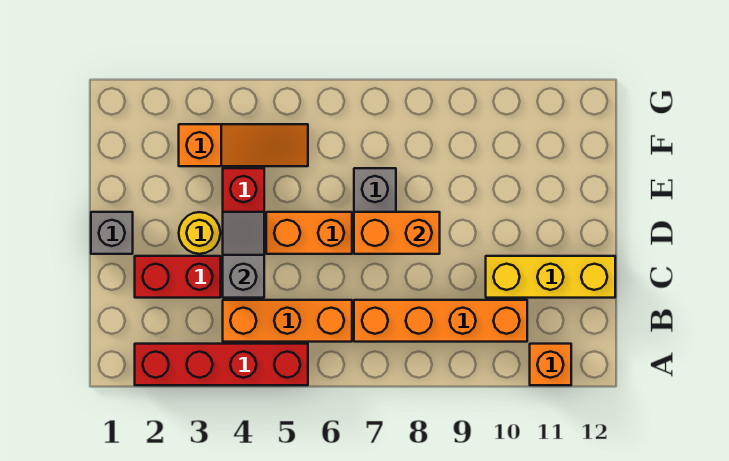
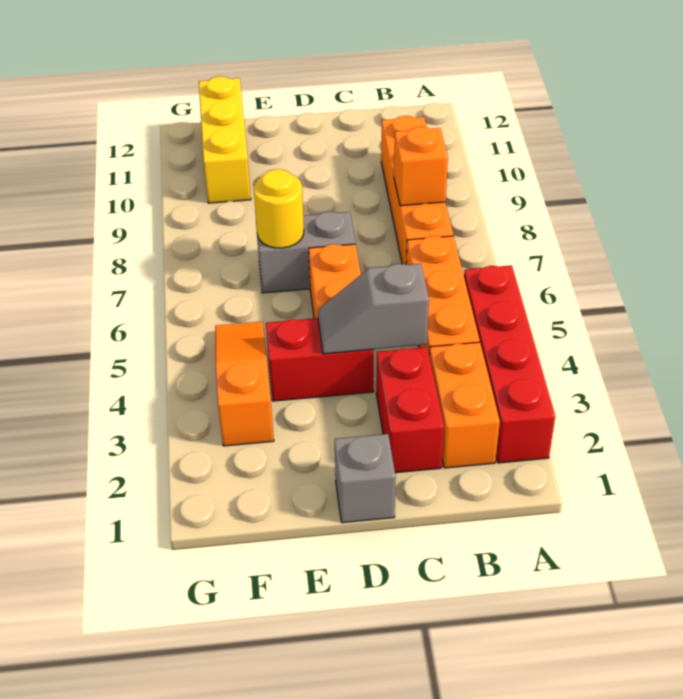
orange brick A11 level 1 -> orange brick B8 level 2
yellow brick C10:C12 level 1 -> yellow brick F10:F12 level 1
yellow round brick D3 level 1 -> yellow round brick E7 level 2
orange brick D7:D8 level 2 -> orange brick B2:B3 level 1

